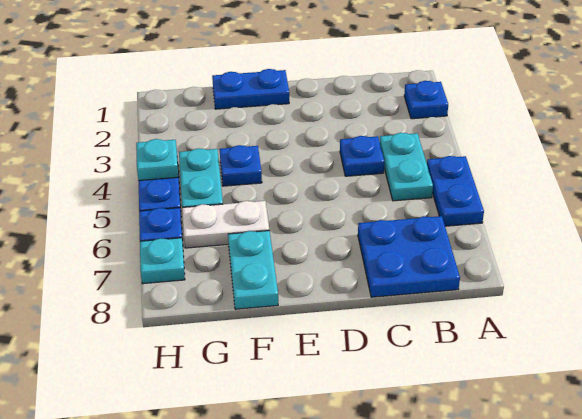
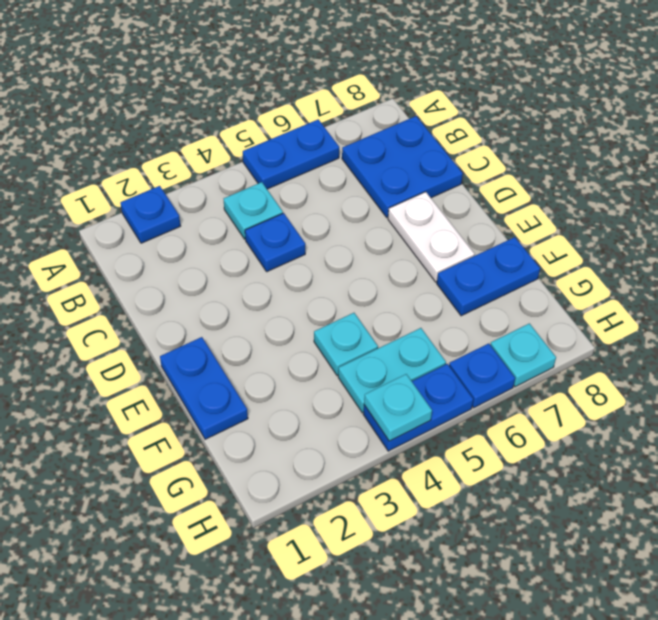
cyan plate B4:B5 level 1 -> cyan plate B4 level 1
blue plate F4 level 1 -> cyan plate F4 level 1
white plate F6:G6 level 1 -> white plate D7:E7 level 1
cyan plate F7:F8 level 1 -> blue plate F7:F8 level 1

